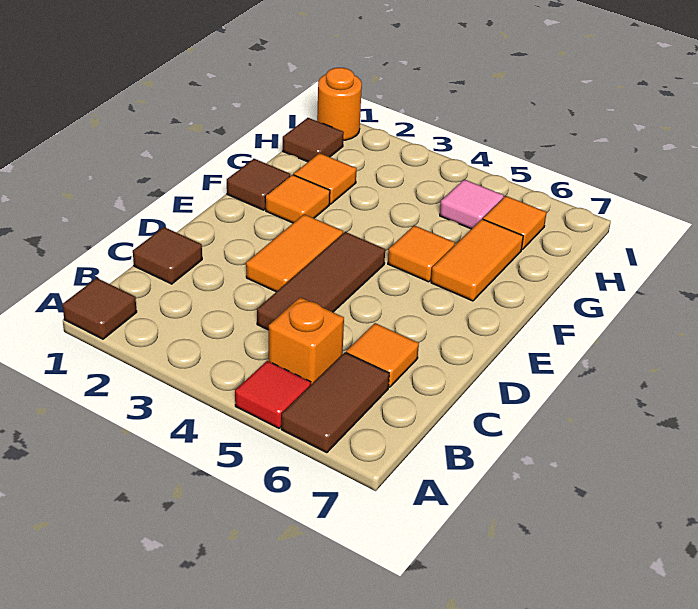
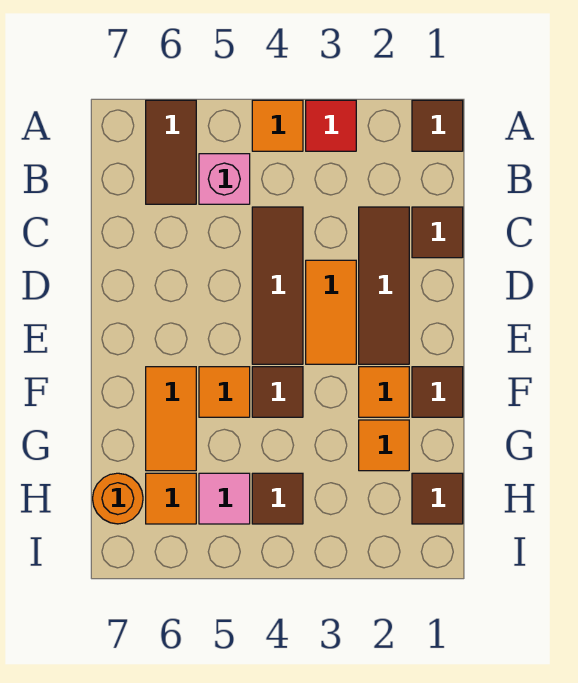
red tile A5 level 1 -> red tile A3 level 1
orange brick B5 level 1 -> pink brick B5 level 1
none -> brown tile C2:E2 level 1
orange tile C6 level 1 -> orange tile A4 level 1
none -> brown tile F4 level 1
none -> brown tile H4 level 1
orange round brick I1 level 1 -> orange round brick H7 level 1

